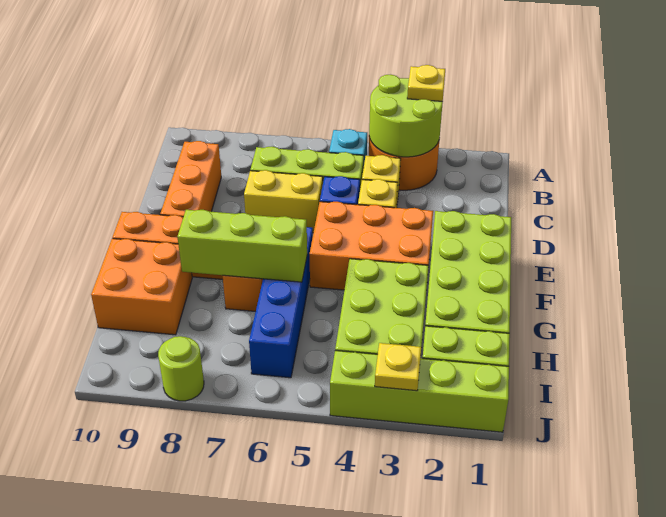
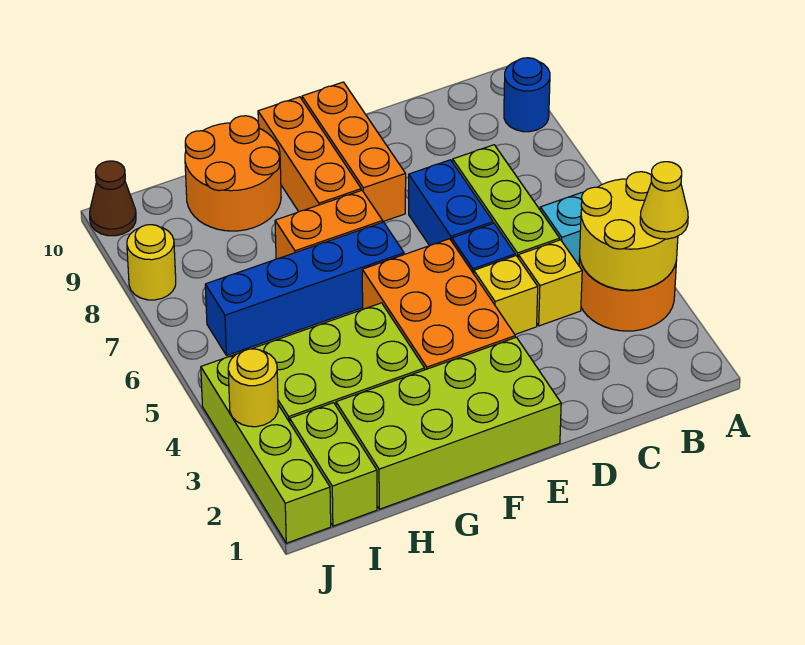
lime round brick A3:B4 level 2 -> yellow round brick A3:B4 level 2
yellow plate A3 level 3 -> yellow cone A3 level 3
none -> blue round brick A9 level 1
orange brick C9:E9 level 1 -> orange brick E8:E10 level 1
yellow brick D6:D7 level 1 -> blue brick D6:D7 level 1
lime brick G6:G8 level 2 -> none
orange brick G9:H10 level 1 -> orange round brick G9:H10 level 1
yellow plate J3 level 2 -> yellow round brick J3 level 2
lime round brick J8 level 1 -> yellow round brick J8 level 1
none -> brown cone J10 level 1

